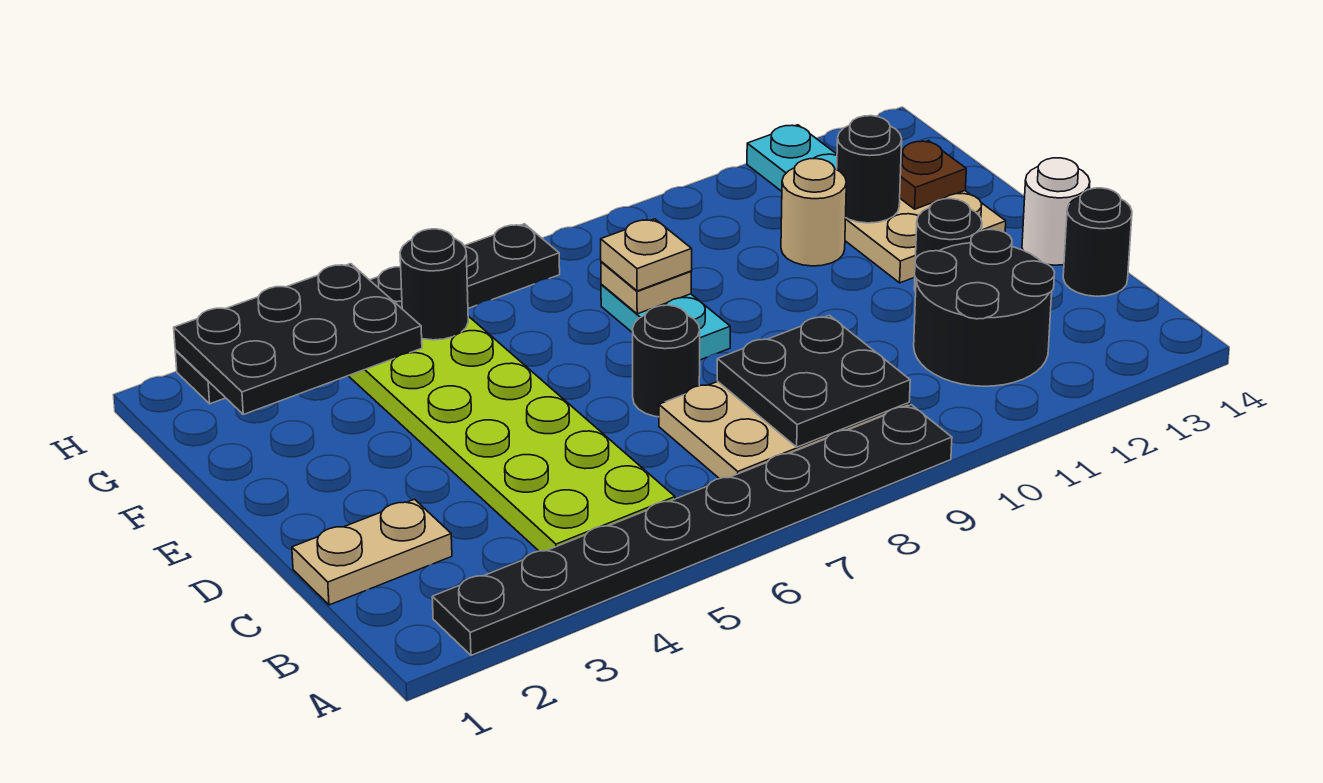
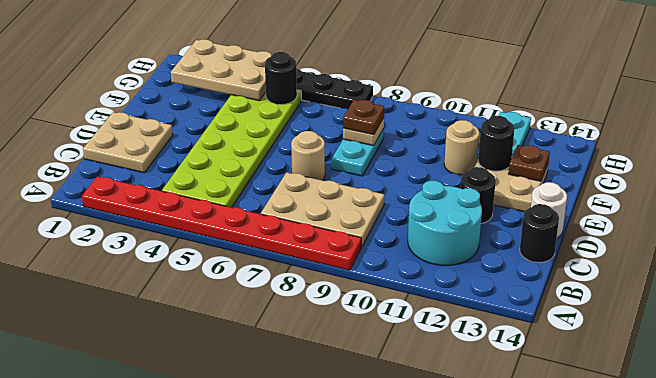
black plate A2:A9 level 1 -> red plate A2:A9 level 1
black plate B8:C9 level 2 -> none
black round brick B11:C12 level 1 -> cyan round brick B11:C12 level 1
tan plate C1:C2 level 1 -> tan plate C1:D2 level 1
black round brick D7 level 1 -> tan round brick D7 level 1
tan plate F8 level 3 -> brown plate F8 level 3
black plate G2:H4 level 2 -> tan plate G2:H4 level 2

